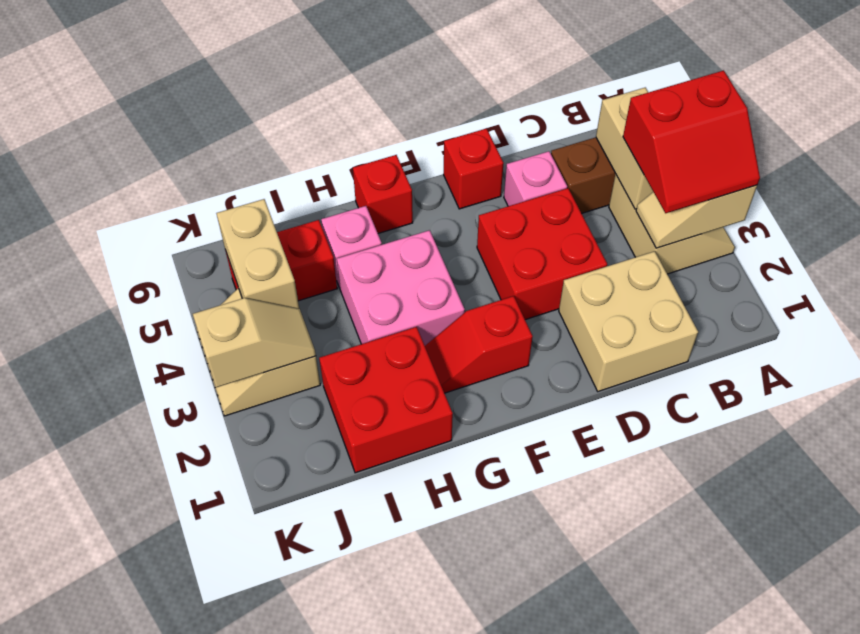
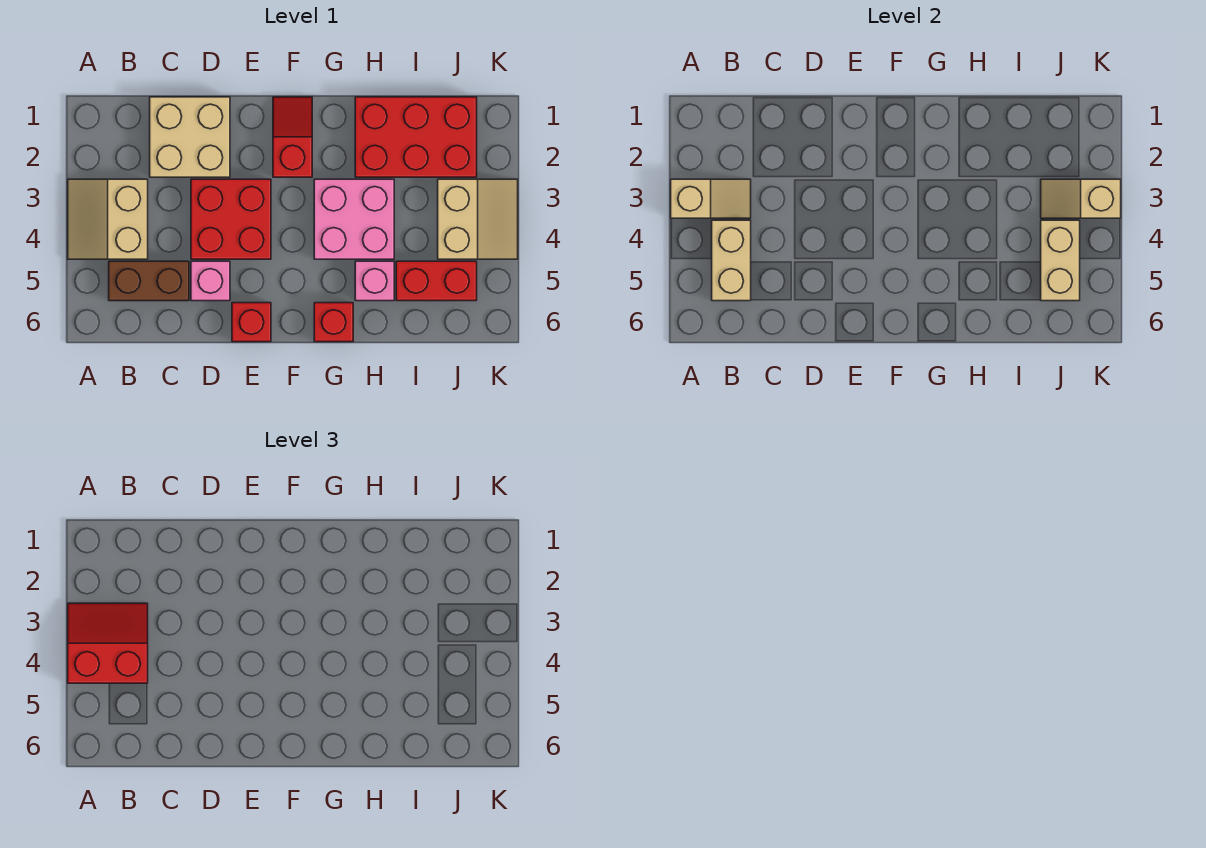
red slope F2:G2 level 1 top F -> red slope F1:F2 level 1 top 2
red brick H1:I2 level 1 -> red brick H1:J2 level 1

